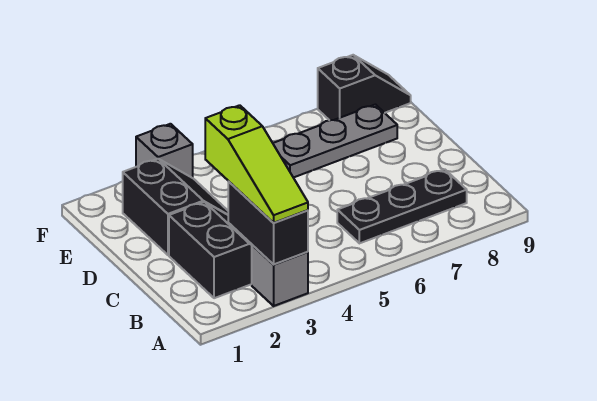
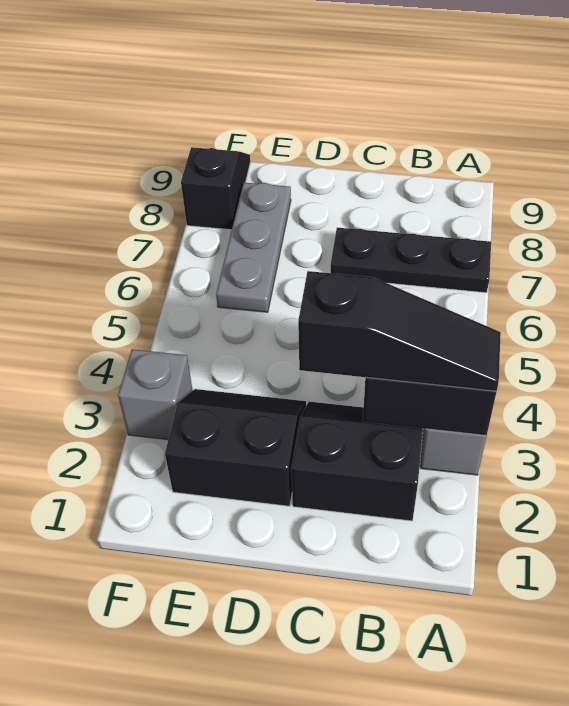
lime slope A3:C3 level 3 top C -> black slope A3:C3 level 3 top C
black plate B6:B8 level 1 -> black plate A7:C7 level 1

